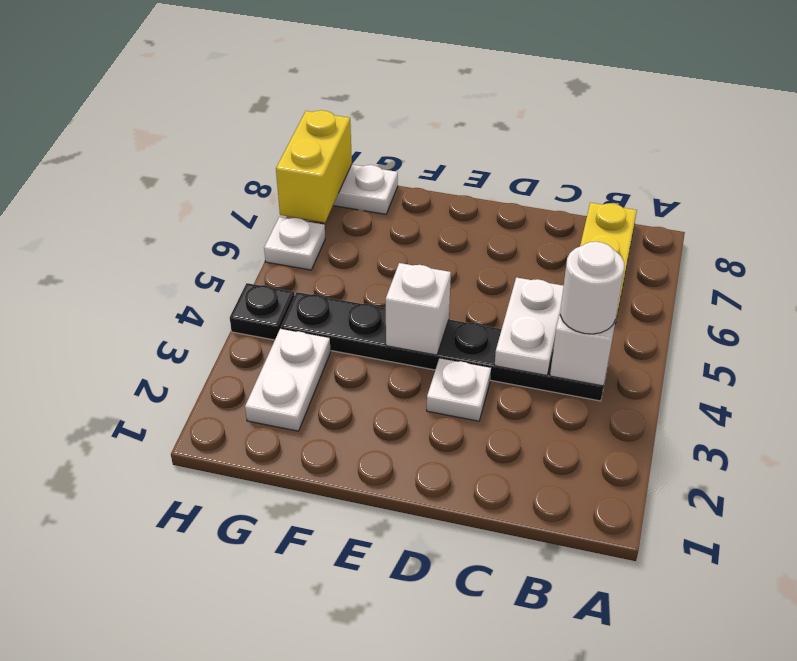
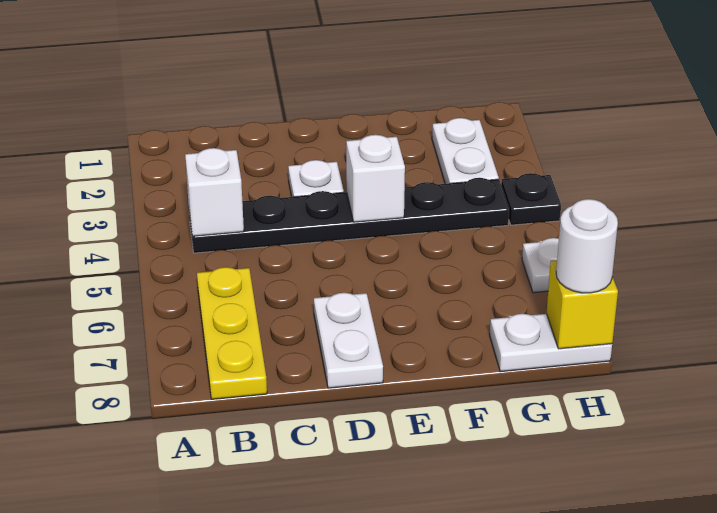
white round brick B4 level 3 -> white round brick H8 level 3
white plate C4:C5 level 2 -> white plate D7:D8 level 1
yellow brick H7:H8 level 2 -> yellow brick H8 level 2

